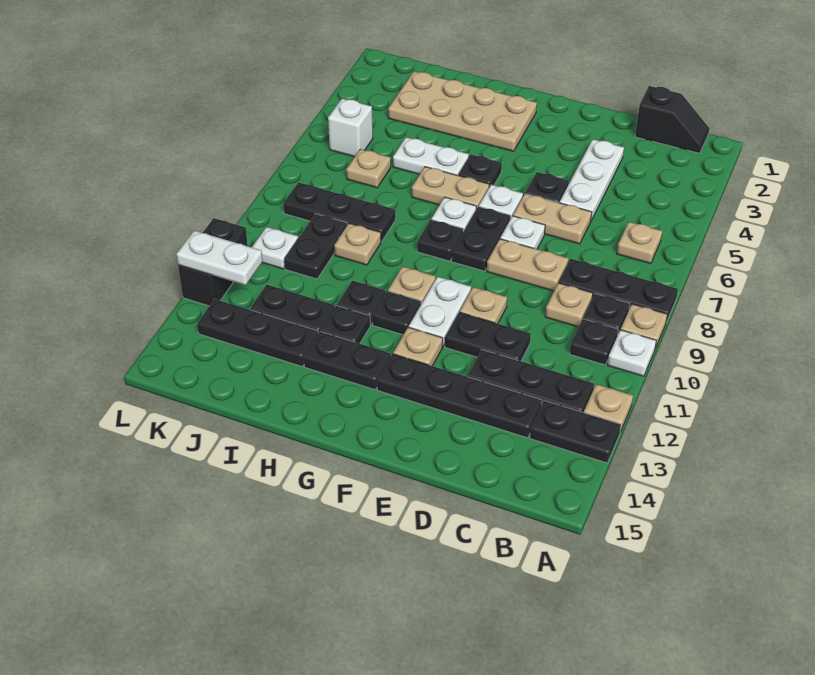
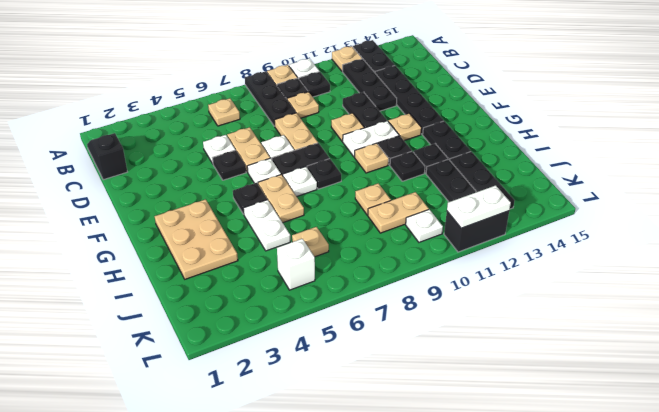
white plate D3:D5 level 1 -> white plate D5 level 1
tan plate G2:J3 level 1 -> tan plate G2:I3 level 1
black plate I8:K8 level 1 -> none
black plate J9:J10 level 1 -> tan plate J9:J10 level 1
white plate K12:L12 level 2 -> white plate L11:L12 level 2

